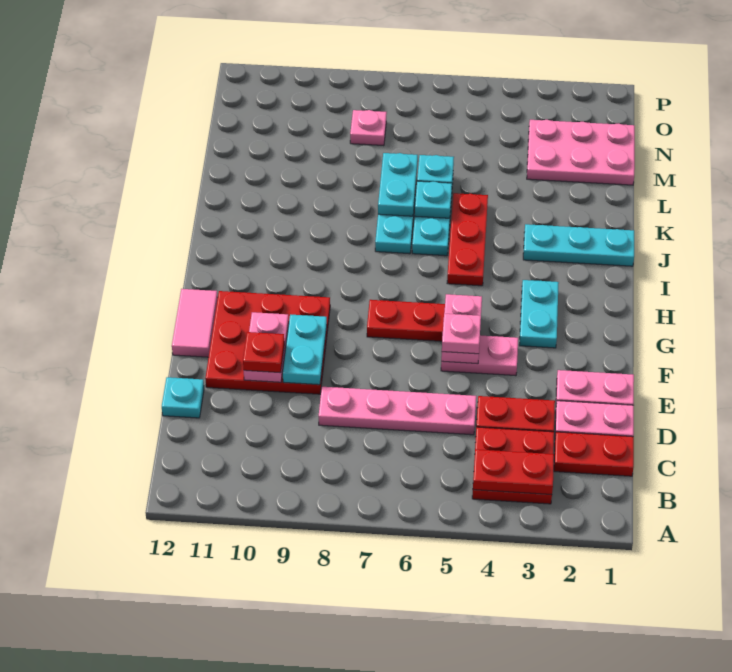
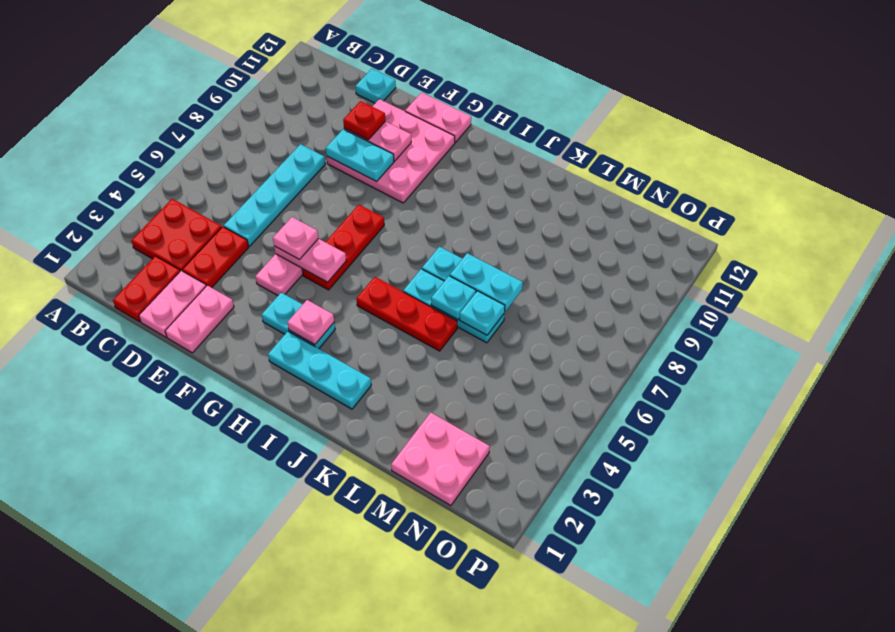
red plate B3:B4 level 2 -> none
pink plate D5:D8 level 1 -> cyan plate D5:D8 level 1
red plate E9:G11 level 1 -> pink plate E9:G11 level 1
pink tile F12:G12 level 1 -> pink plate F12:G12 level 1
cyan plate J1:J3 level 1 -> cyan plate H2:J2 level 1
pink plate M1:N3 level 1 -> pink plate M1:N2 level 1
pink plate N8 level 1 -> pink plate H3 level 2

